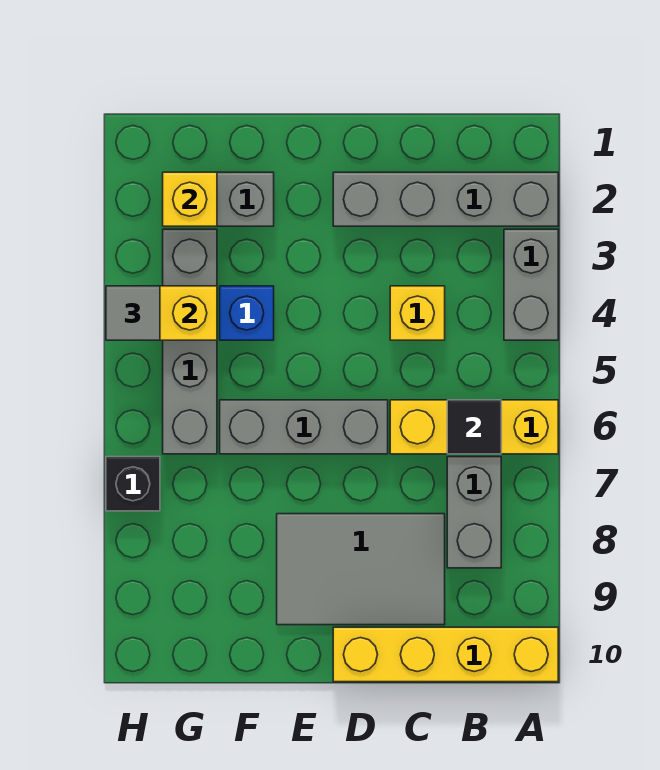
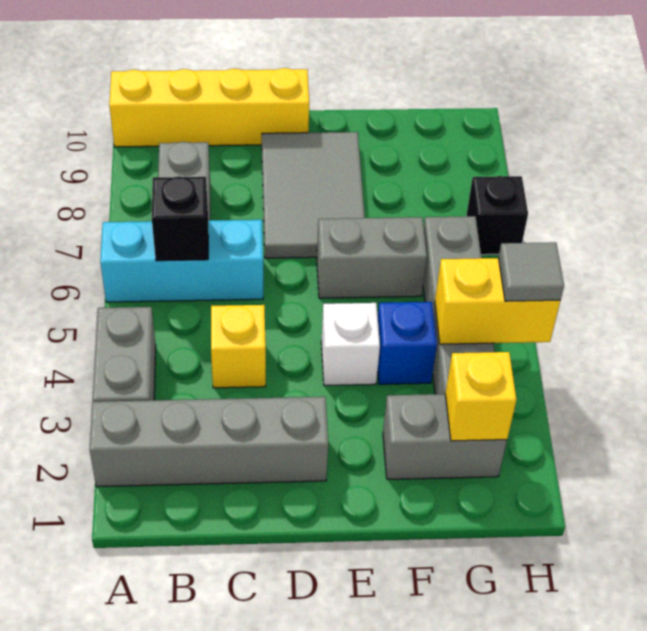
yellow brick A6:C6 level 1 -> cyan brick A6:C6 level 1
black tile B6 level 2 -> black brick B6 level 2
grey tile C8:E9 level 1 -> grey tile D7:E9 level 1
grey brick D6:F6 level 1 -> grey brick E6:F6 level 1
none -> white brick E4 level 1

